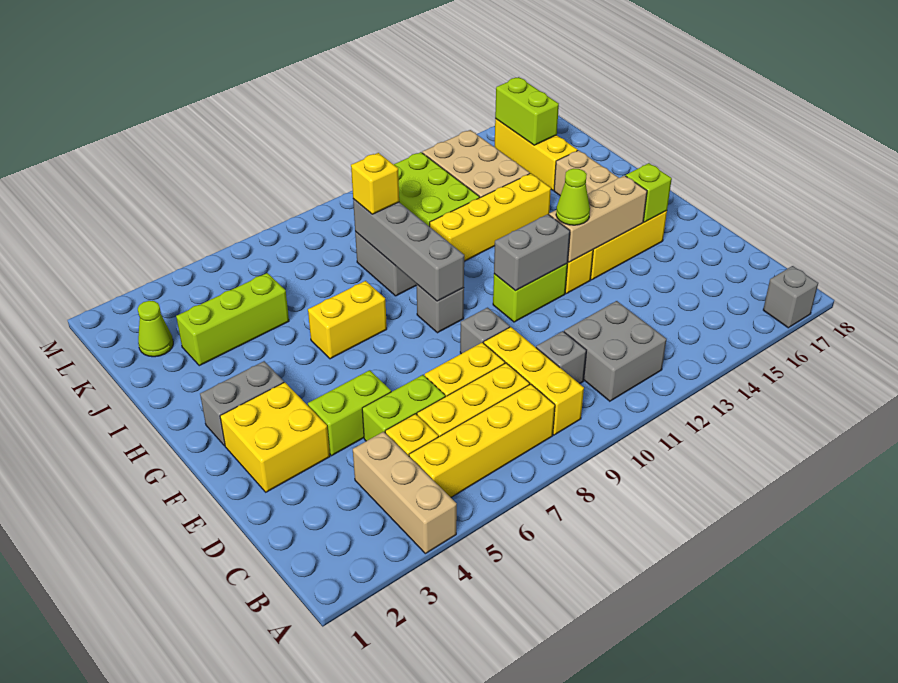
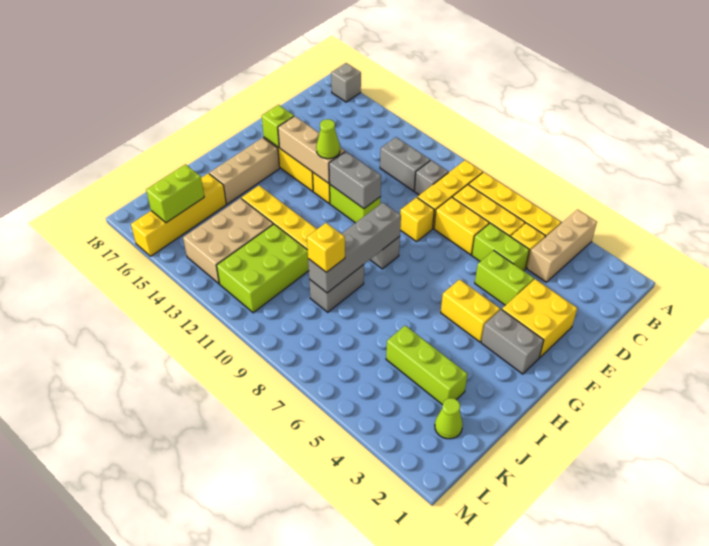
grey brick B11:C12 level 1 -> grey brick C11:C12 level 1
grey brick E9 level 1 -> yellow brick E9 level 1
yellow brick H6:H7 level 1 -> yellow brick G4:G5 level 1
yellow brick J16:L16 level 1 -> yellow brick J16:M16 level 1

